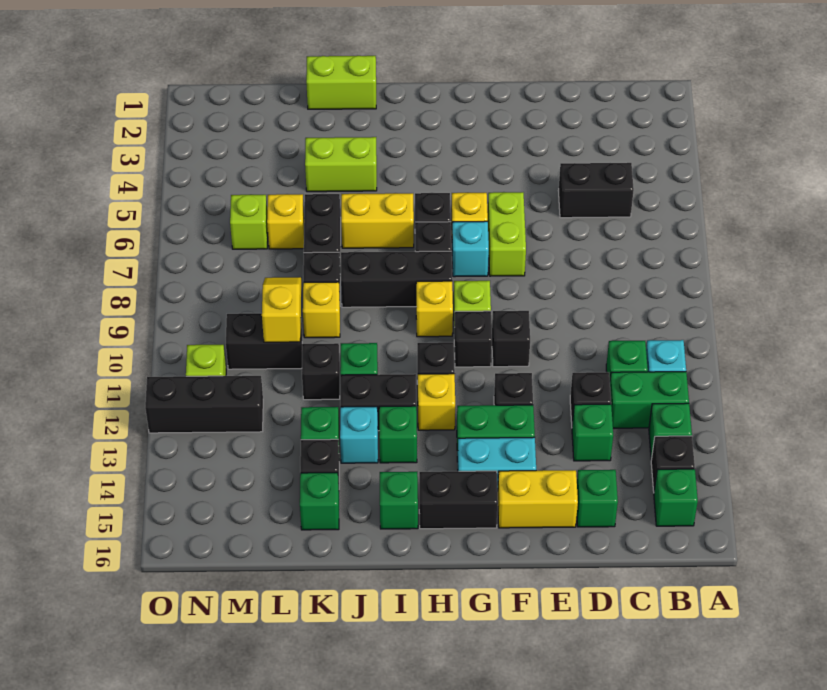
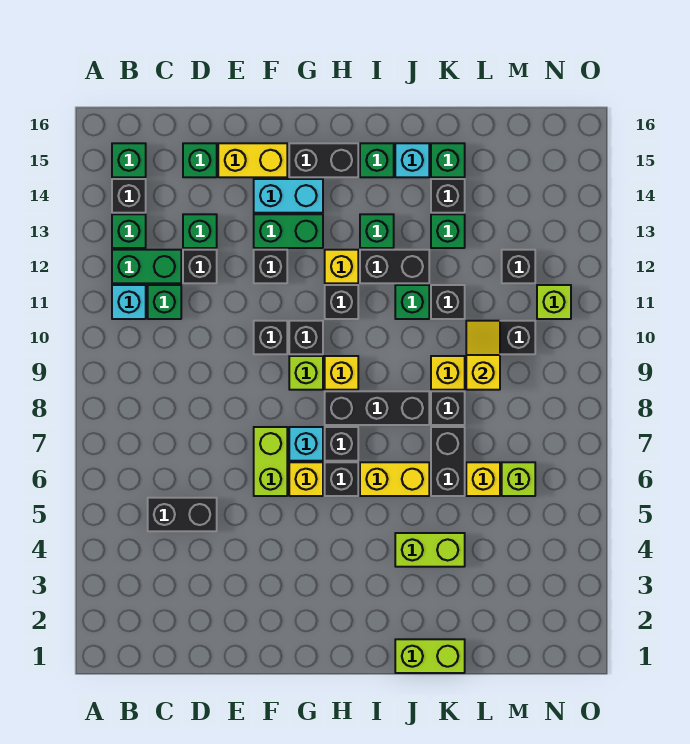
cyan brick J13 level 1 -> cyan brick J15 level 1
yellow slope L9:L10 level 2 top 10 -> yellow slope L9:L10 level 2 top 9
black brick M12:O12 level 1 -> black brick M12 level 1

